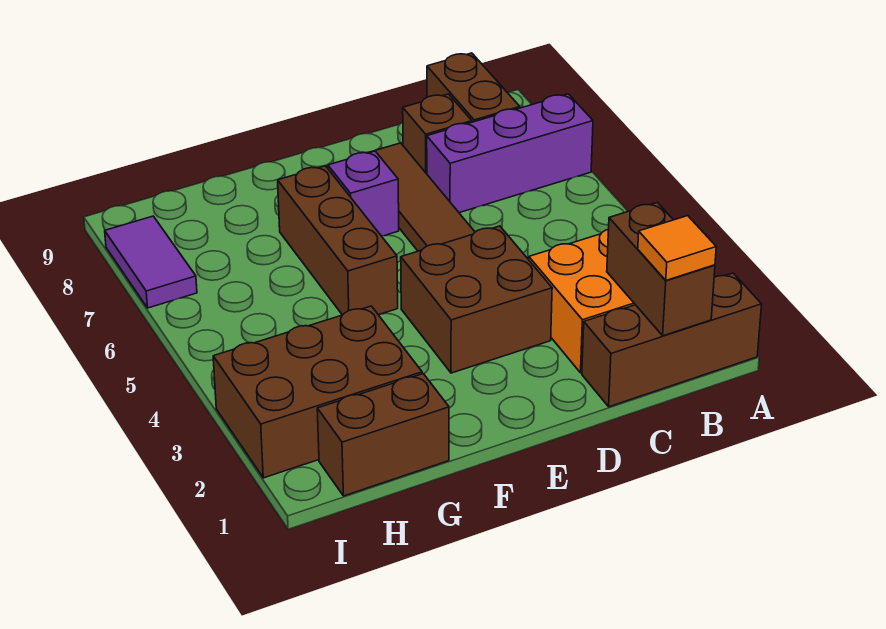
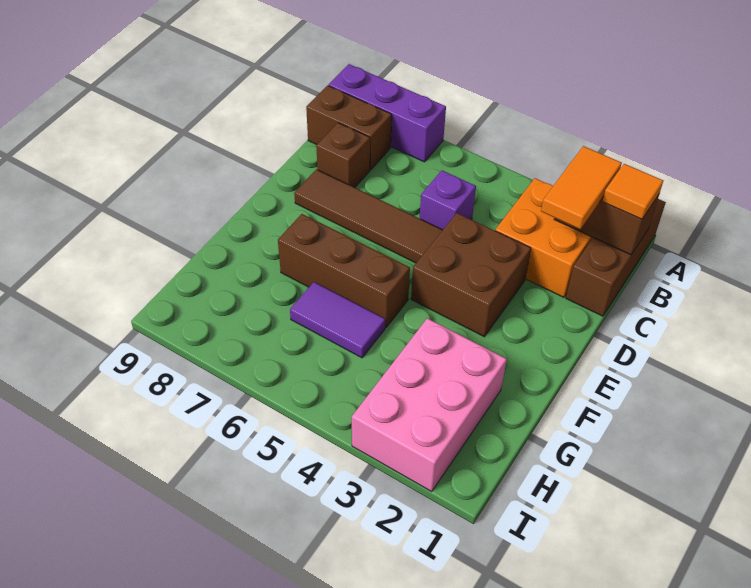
purple brick A7:C7 level 1 -> purple brick A7:A9 level 1
none -> orange tile B2:C2 level 3
purple brick E7 level 1 -> purple brick C5 level 1
brown brick G1:H1 level 1 -> none
brown brick G2:I3 level 1 -> pink brick G2:I3 level 1
purple tile I7:I8 level 1 -> purple tile G5:G6 level 1

